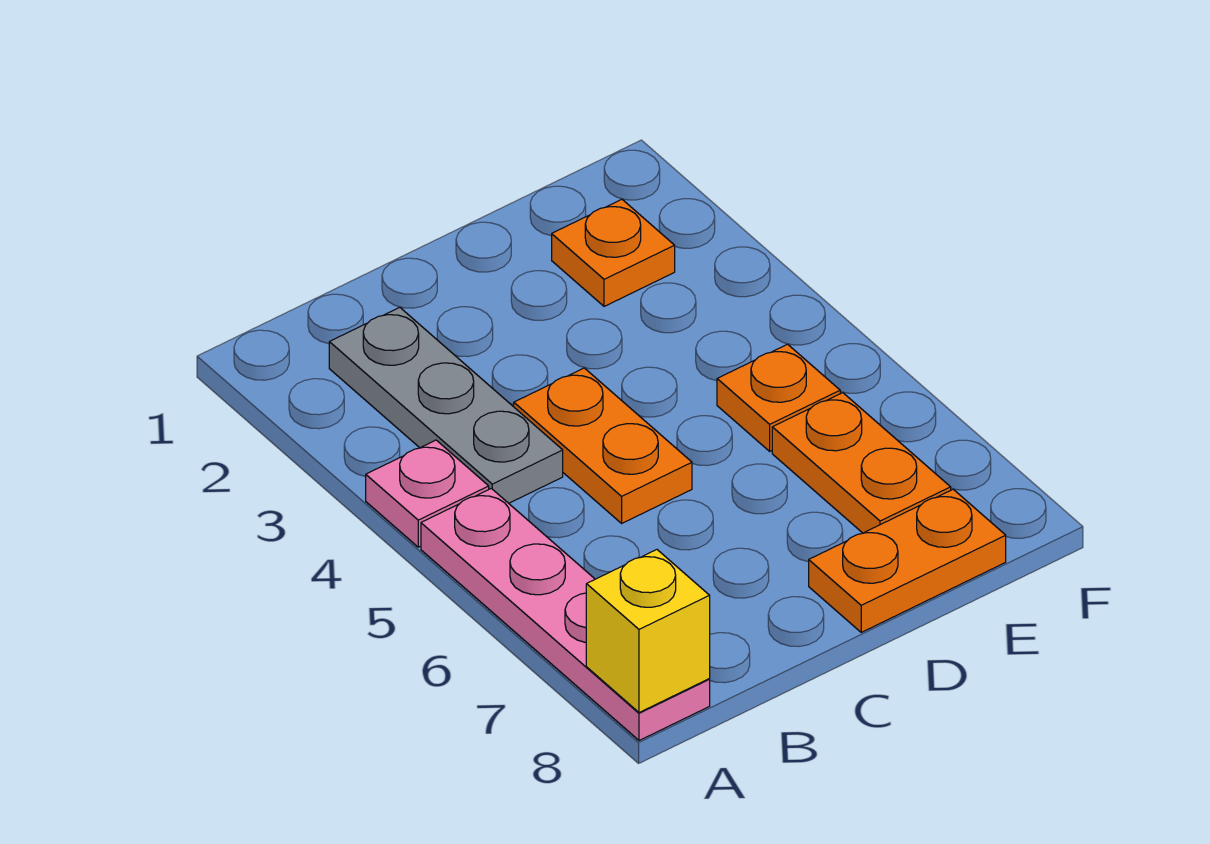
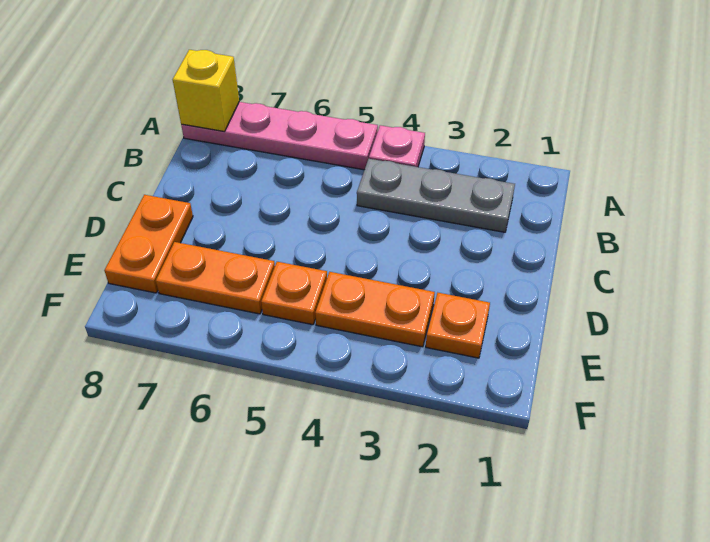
orange plate C4:C5 level 1 -> orange plate E3:E4 level 1

